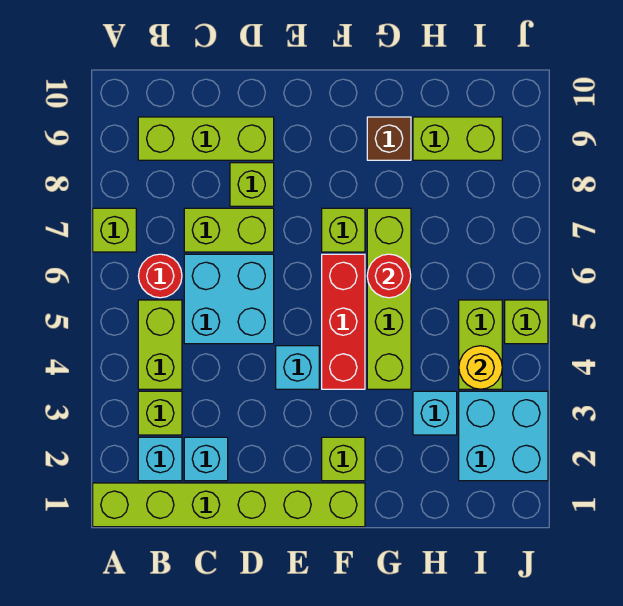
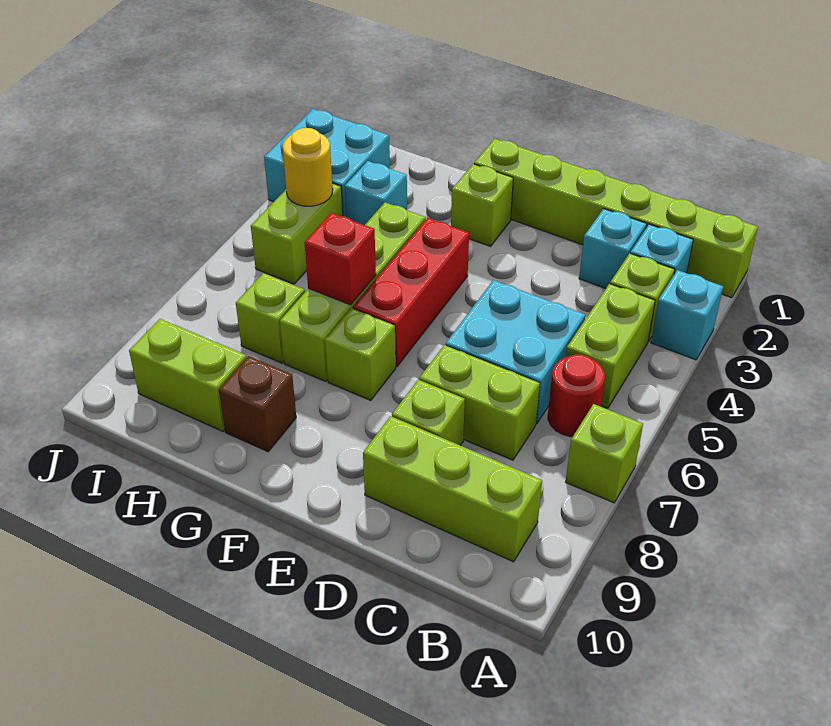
cyan brick E4 level 1 -> cyan brick A3 level 1
red round brick G6 level 2 -> red brick G6 level 2
lime brick J5 level 1 -> lime brick H7 level 1

